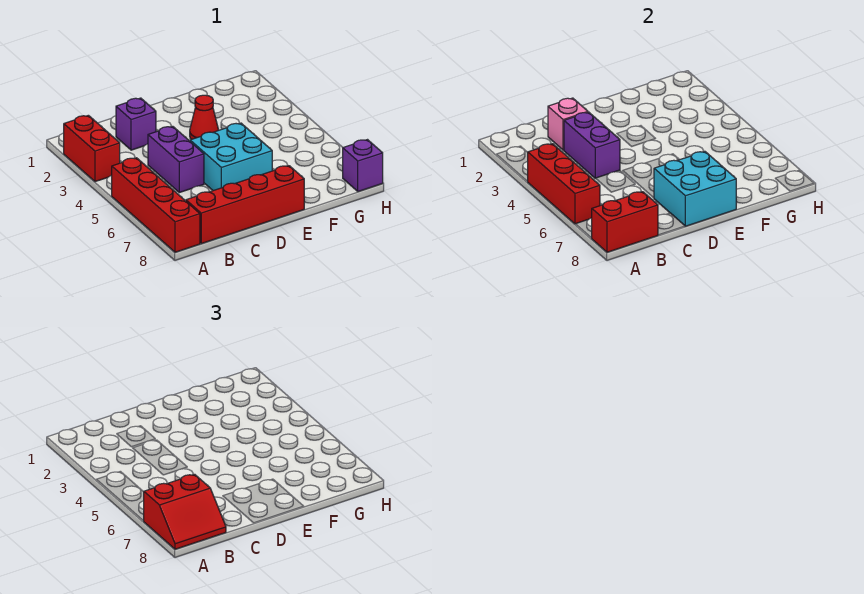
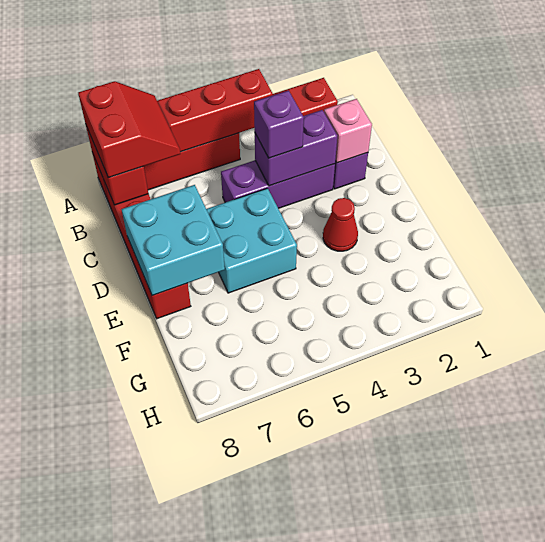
red slope A7:B8 level 3 top 7 -> red slope A7:B8 level 3 top 8
purple brick C4:C5 level 1 -> purple brick C3:C5 level 1
purple brick H8 level 1 -> purple brick C4 level 3

